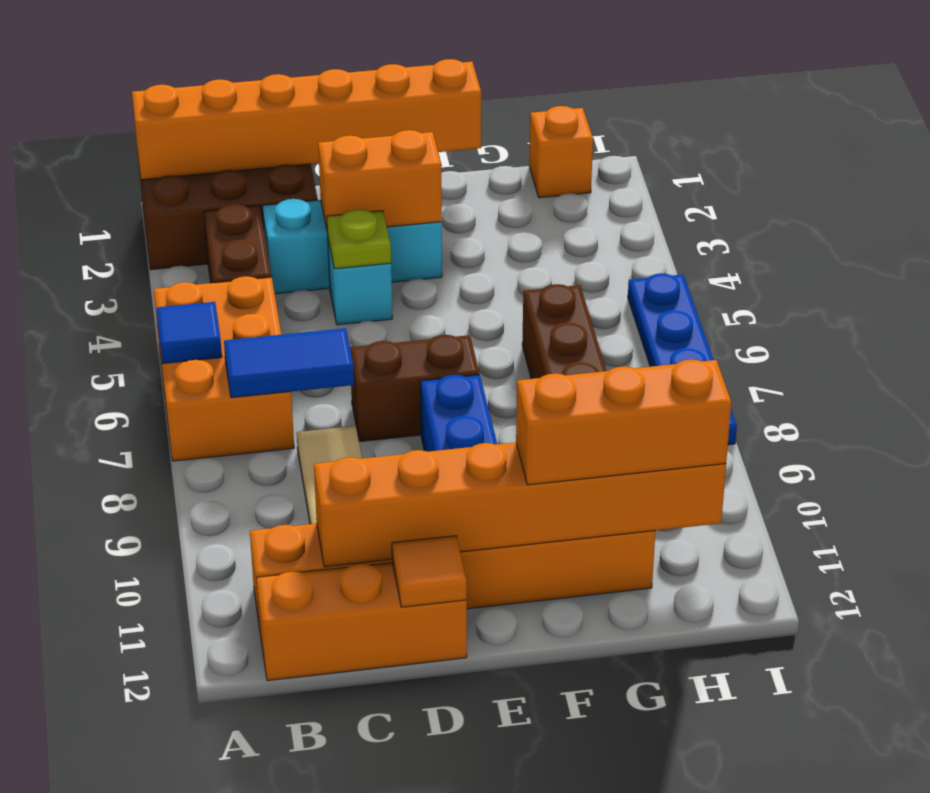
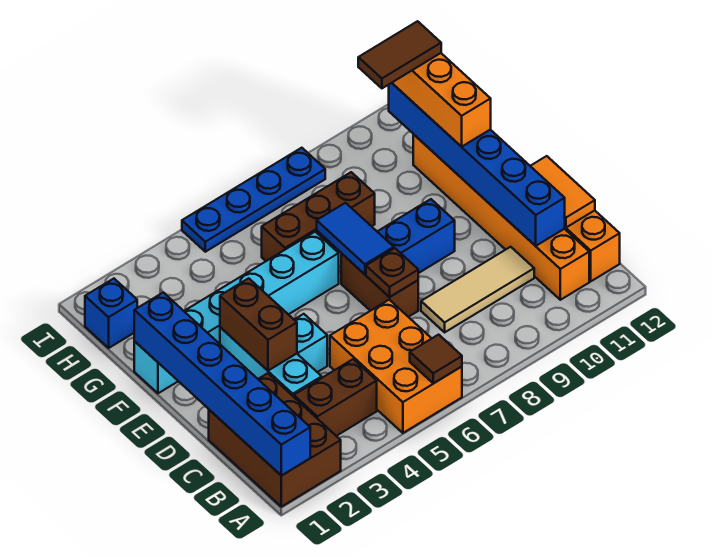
orange brick A1:F1 level 2 -> blue brick A1:F1 level 2
orange brick A5:B7 level 1 -> orange brick A5:C6 level 1
blue tile A6 level 2 -> brown tile A6 level 2
blue tile B7:C7 level 2 -> blue tile E7:F7 level 2
orange brick C11:H11 level 2 -> blue brick C11:H11 level 2
orange brick D3:E3 level 2 -> brown brick D3:E3 level 2
lime plate D4 level 2 -> none
none -> brown plate D7 level 2
orange tile D12 level 2 -> orange tile C12:D12 level 2
none -> cyan brick F1:F6 level 1
orange brick H1 level 1 -> blue brick H1 level 1
none -> brown tile H10:H11 level 4

